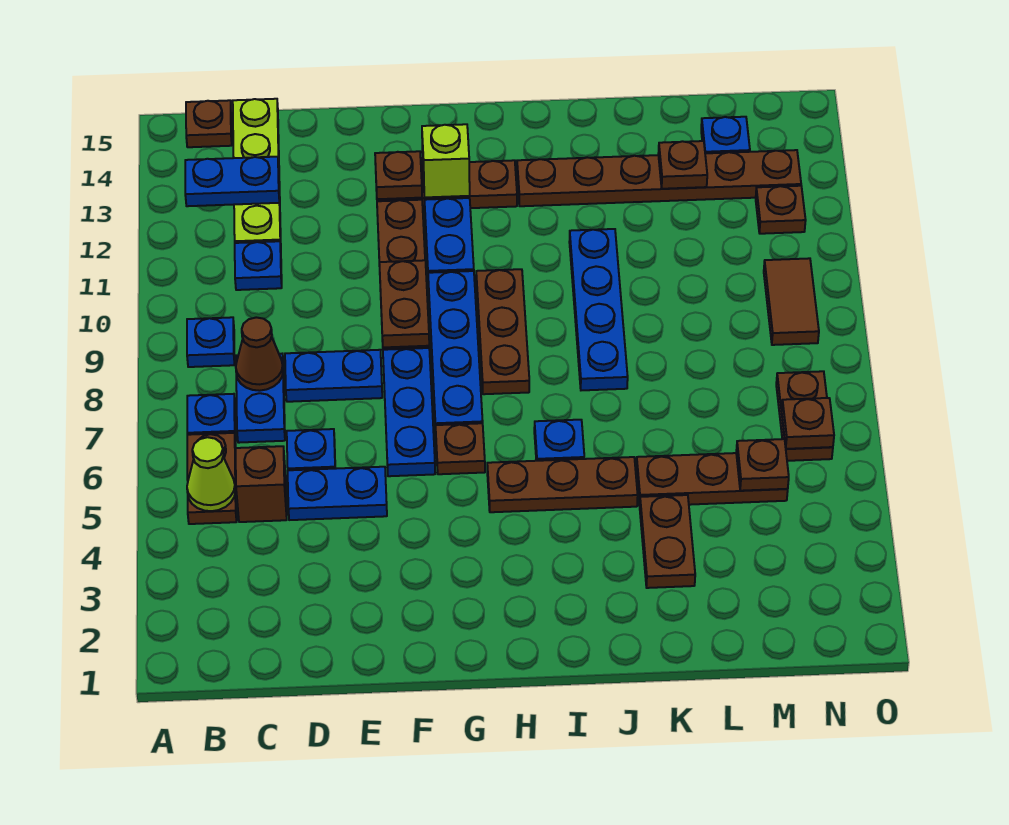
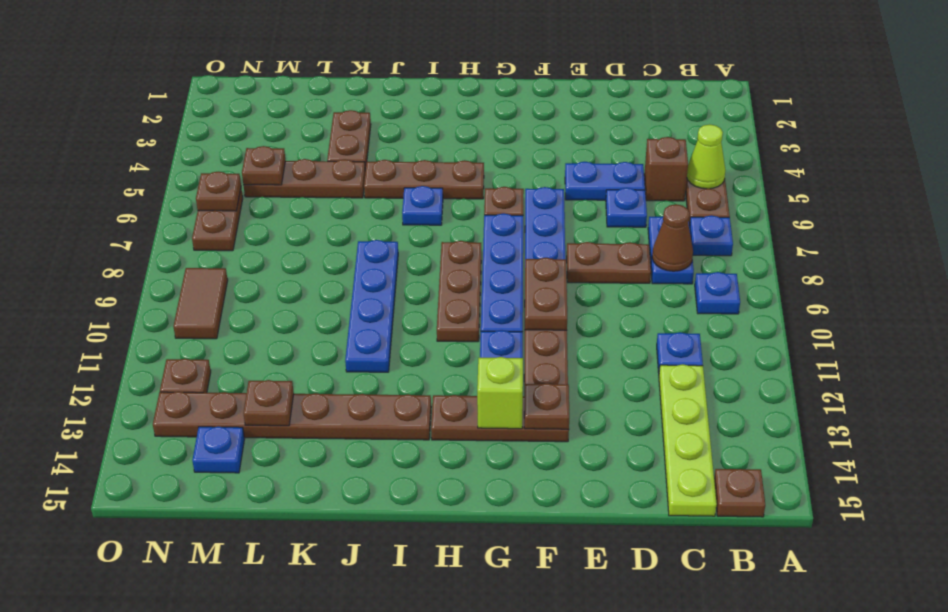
blue plate B13:C13 level 2 -> none
blue plate D8:E8 level 1 -> brown plate D8:E8 level 1

